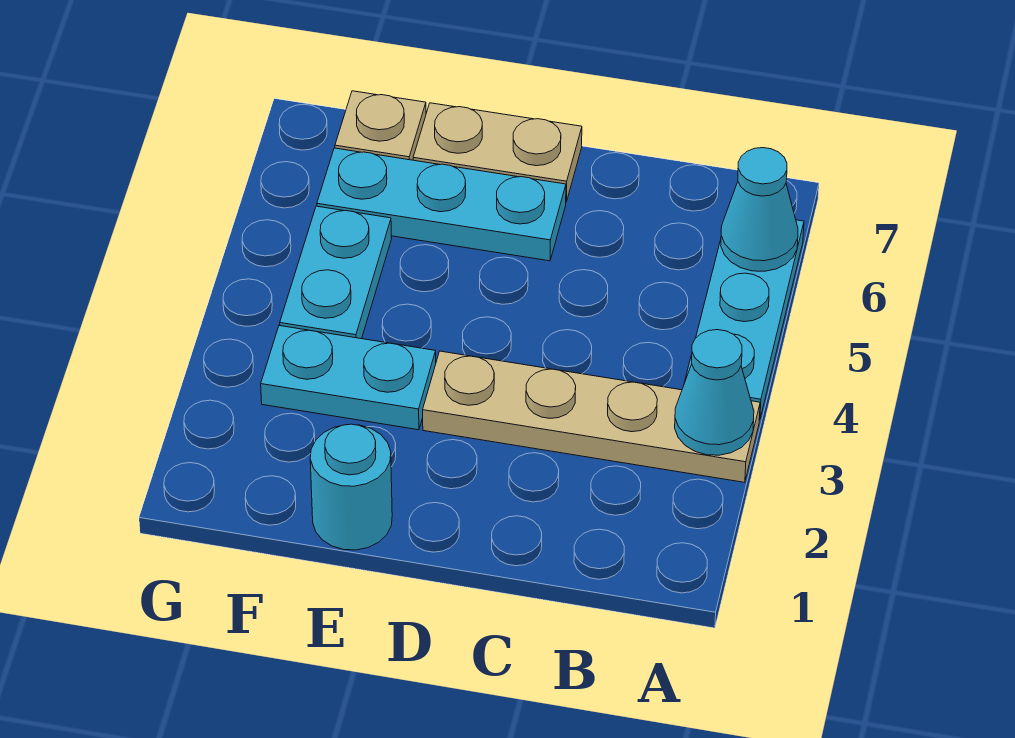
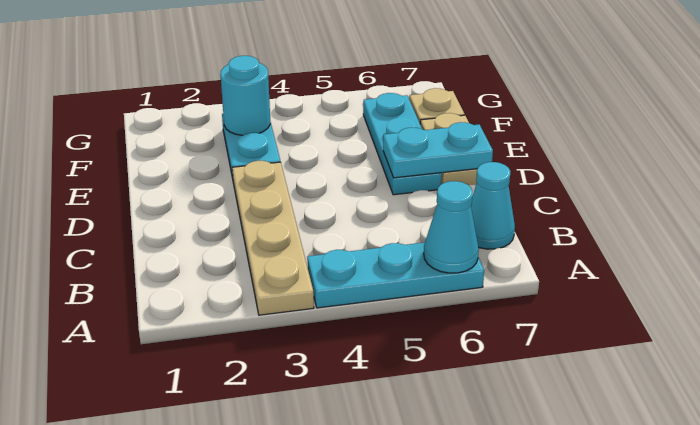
cyan cone A3 level 2 -> cyan cone B7 level 1
cyan round brick E1 level 1 -> cyan round brick F3 level 2
cyan plate F4:F5 level 1 -> cyan plate D6:D7 level 2

